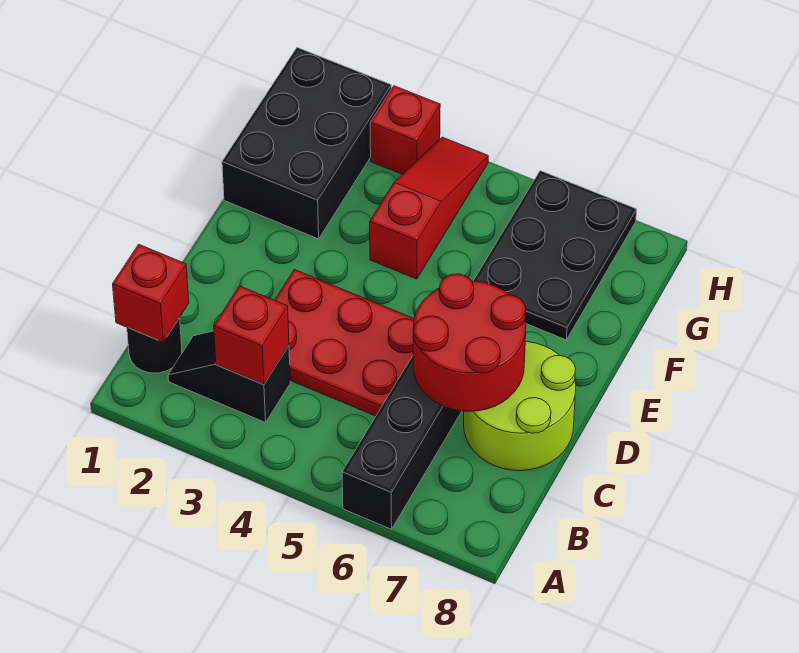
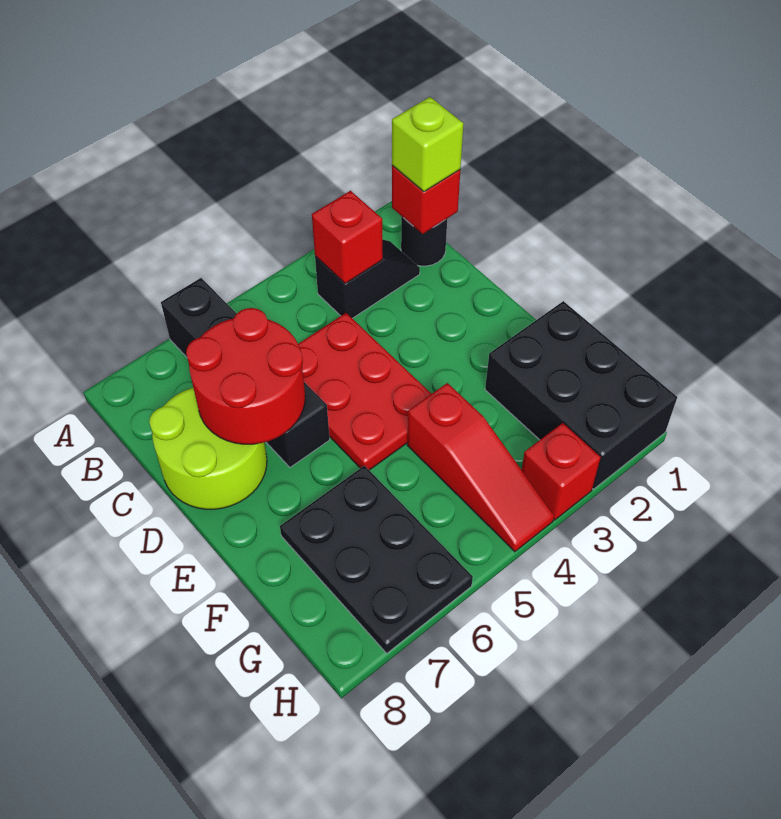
none -> lime brick B1 level 3
red plate C3:D5 level 1 -> red plate C4:E5 level 1

